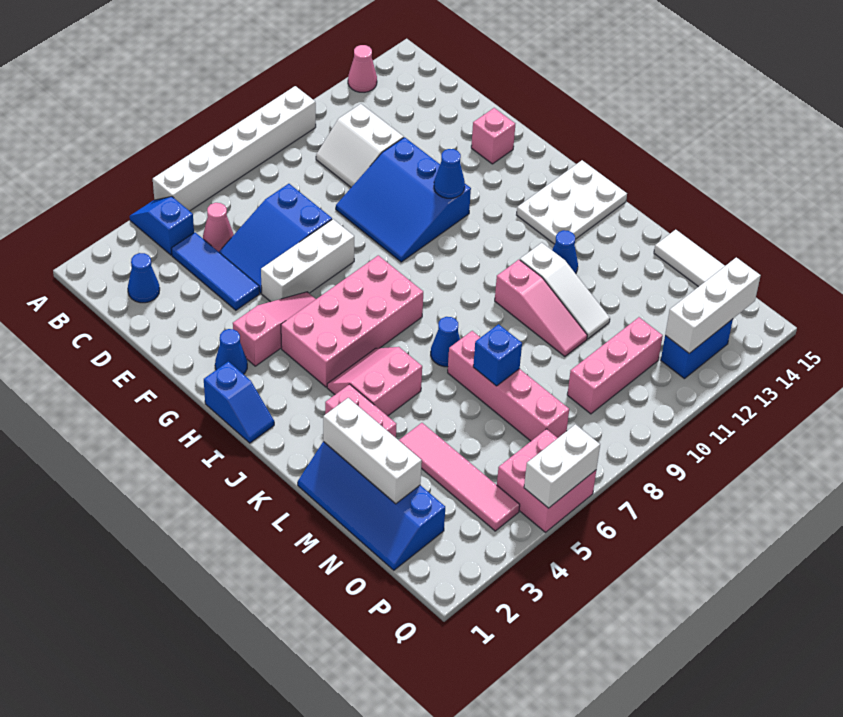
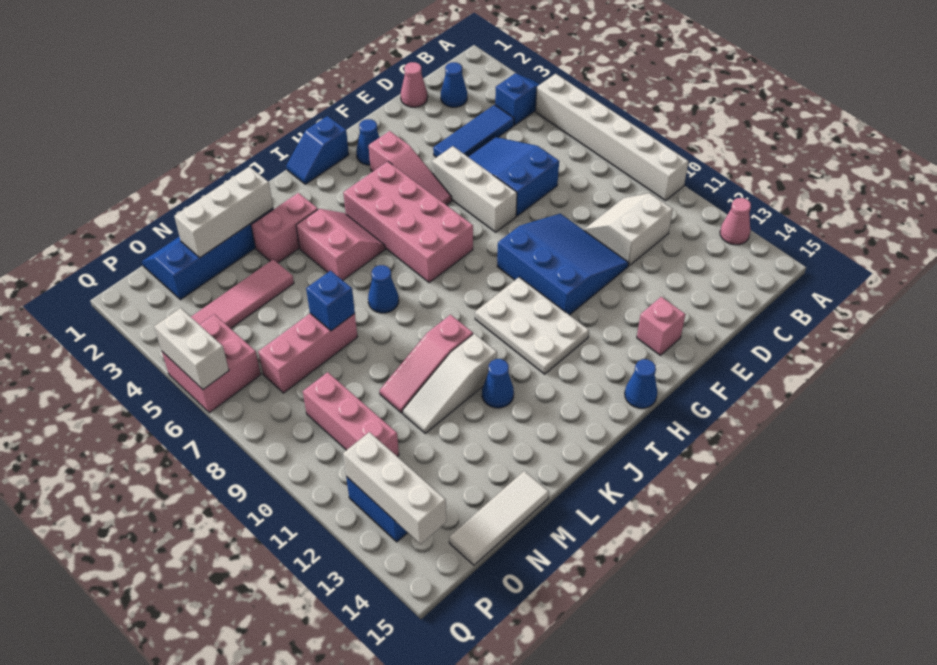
pink cone C5 level 1 -> pink cone D1 level 1
blue slope E9:G11 level 1 top 11 -> blue slope E9:G11 level 1 top G
blue cone G11 level 2 -> blue cone H15 level 1
white plate I13:J15 level 1 -> white plate H10:I12 level 1
pink brick L7:O7 level 1 -> pink brick M7:O7 level 1

